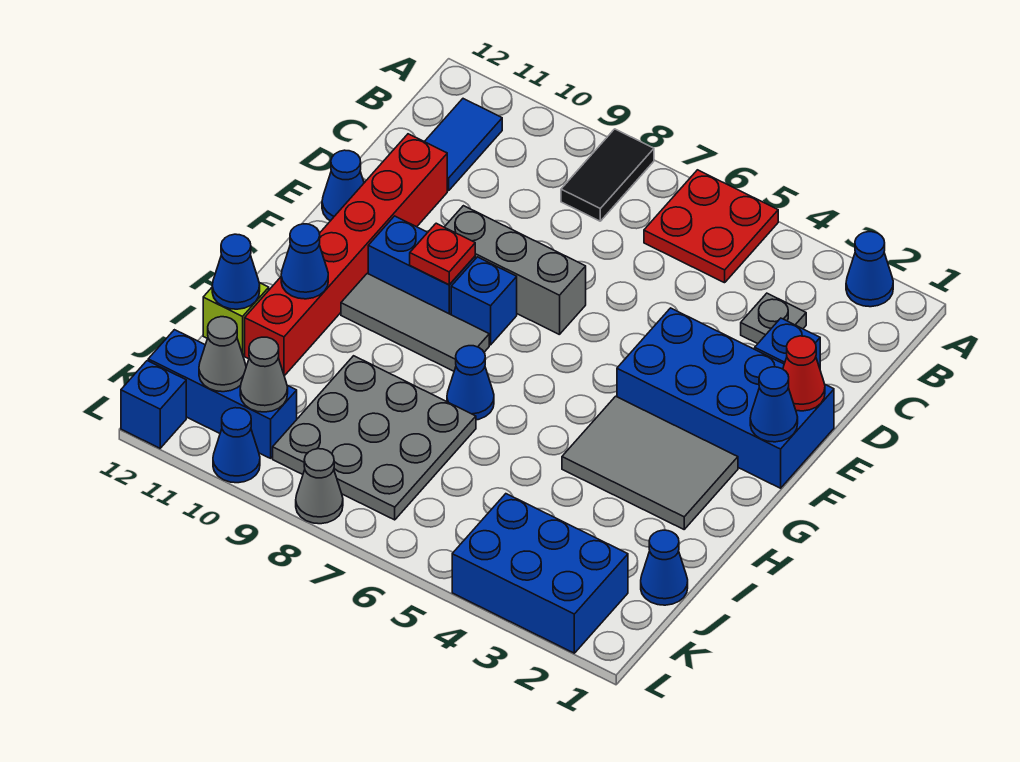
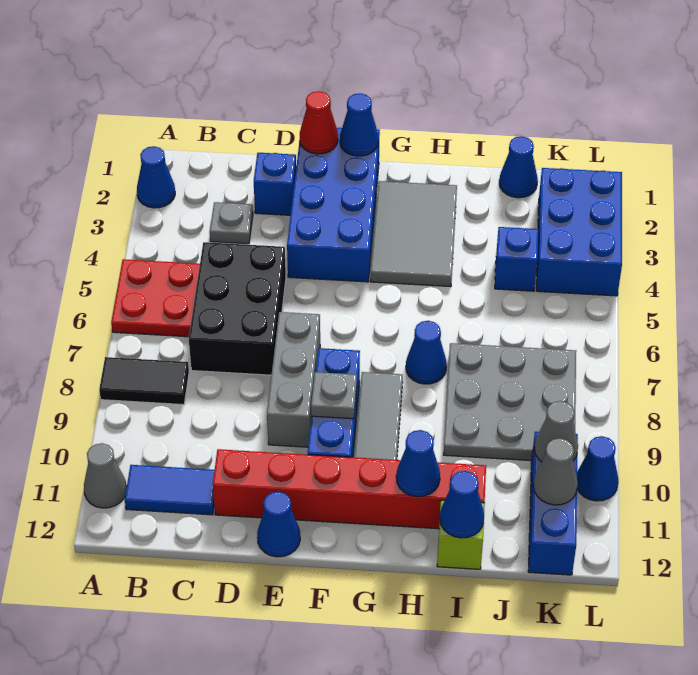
none -> black brick C5:D7 level 1
red plate F9 level 2 -> grey plate F9 level 2
grey cone L8 level 1 -> grey cone A11 level 1
blue brick L12 level 1 -> blue brick J4 level 1

